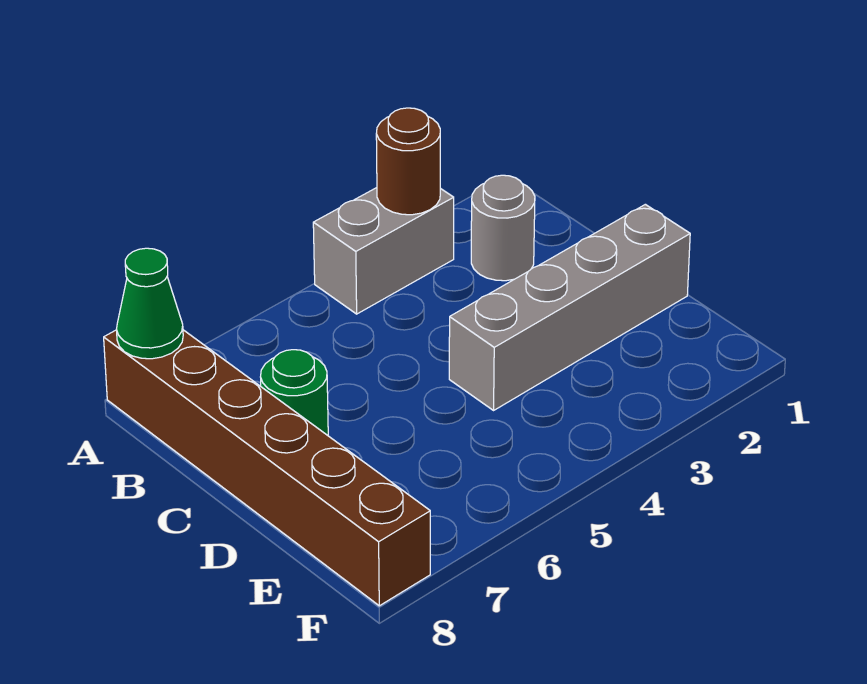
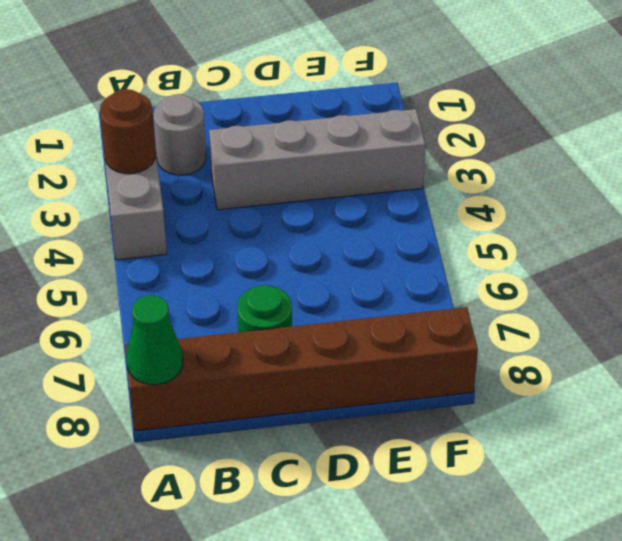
grey brick D1:D4 level 1 -> grey brick C3:F3 level 1

